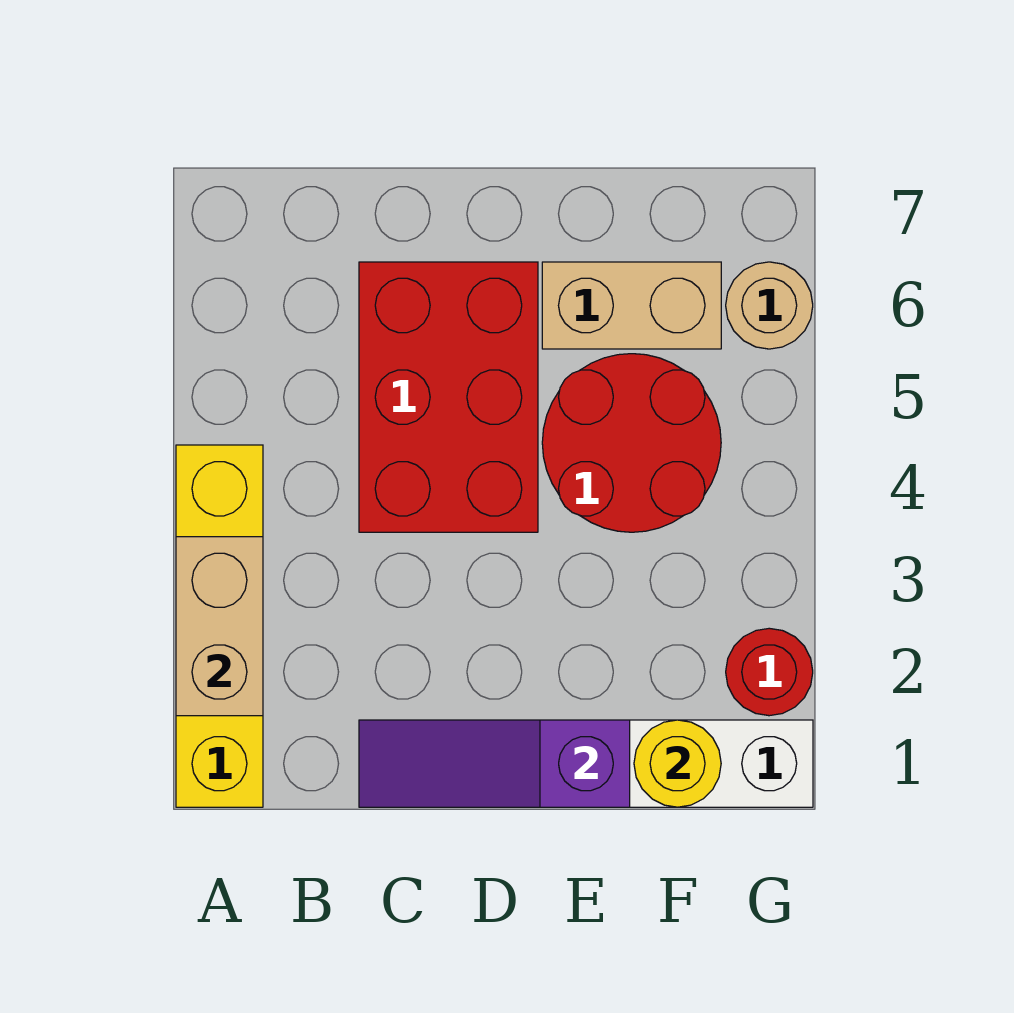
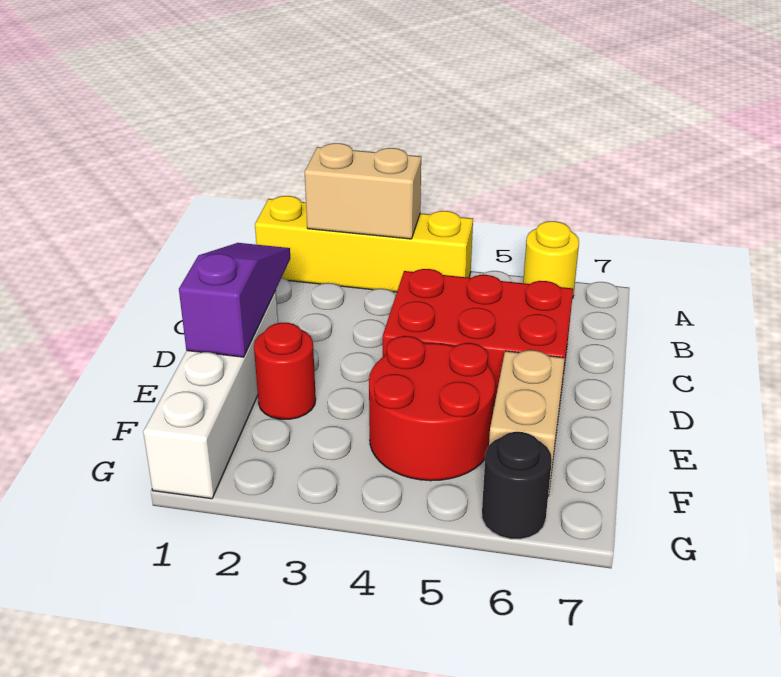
yellow round brick F1 level 2 -> yellow round brick A6 level 1
red round brick G2 level 1 -> red round brick E2 level 1
tan round brick G6 level 1 -> black round brick G6 level 1

